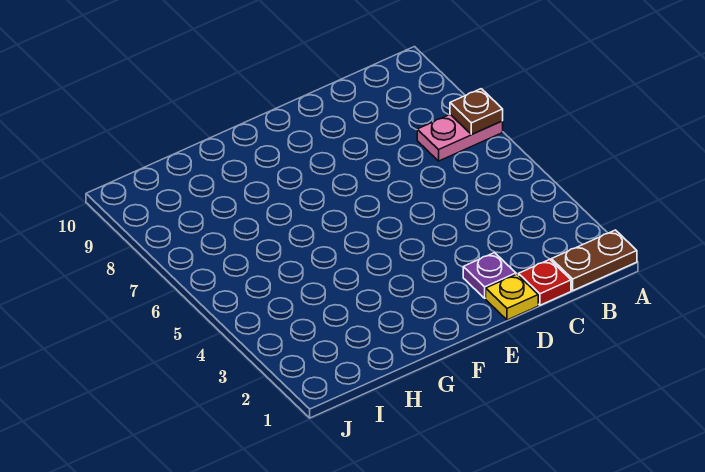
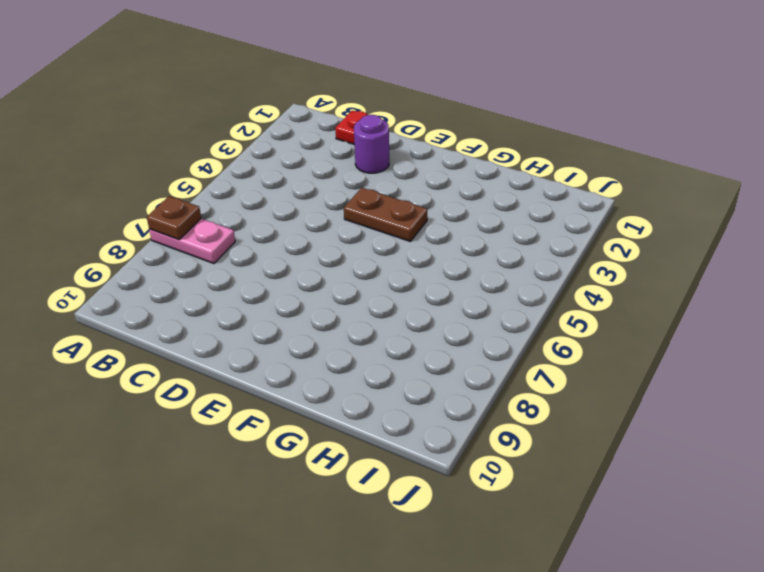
brown plate A1:B1 level 1 -> brown plate E4:F4 level 1
yellow plate D1 level 1 -> none
purple plate D2 level 1 -> purple round brick D2 level 1

